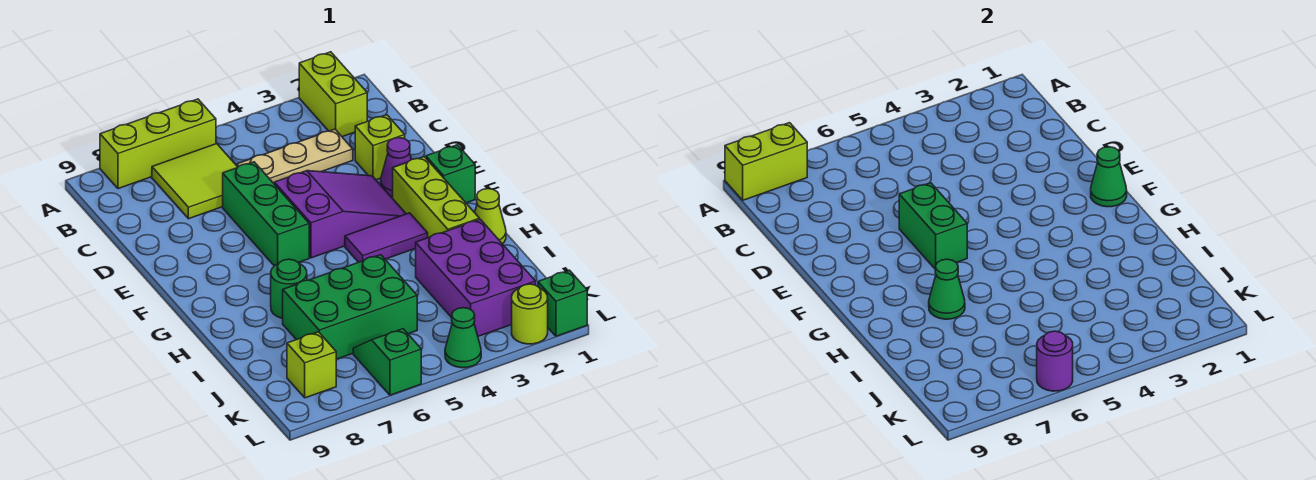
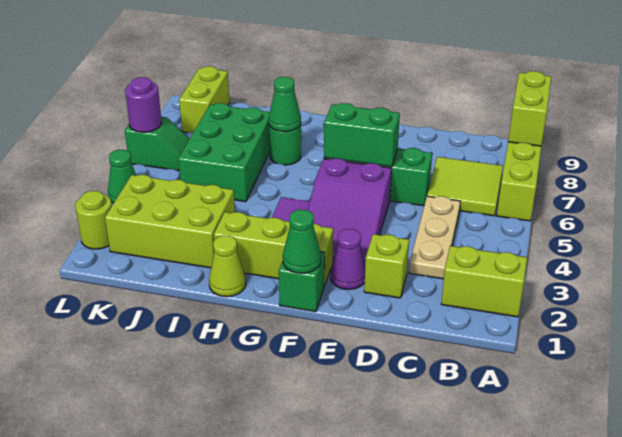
purple brick I2:K3 level 1 -> lime brick I2:K3 level 1
lime brick K8 level 1 -> lime brick K8:K9 level 1
green brick L1 level 1 -> none

